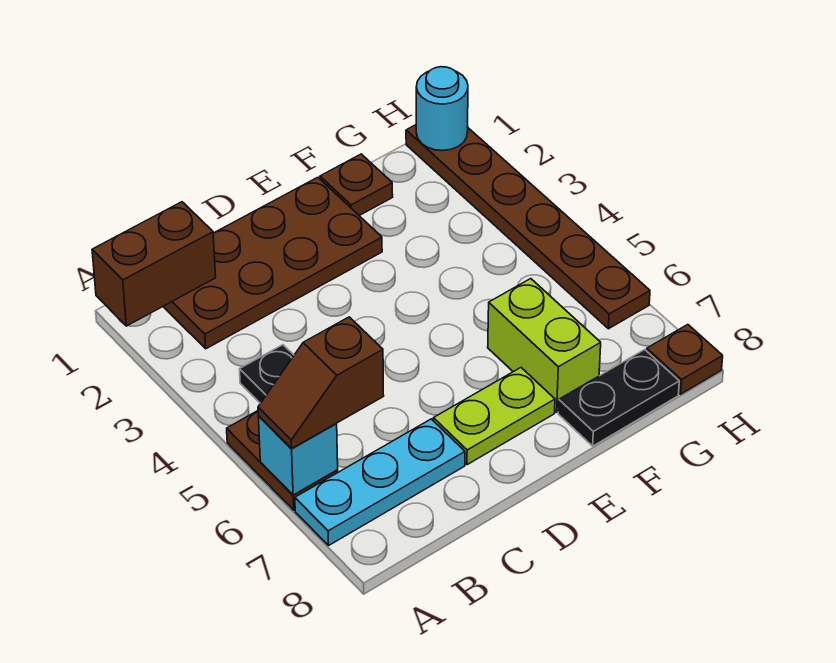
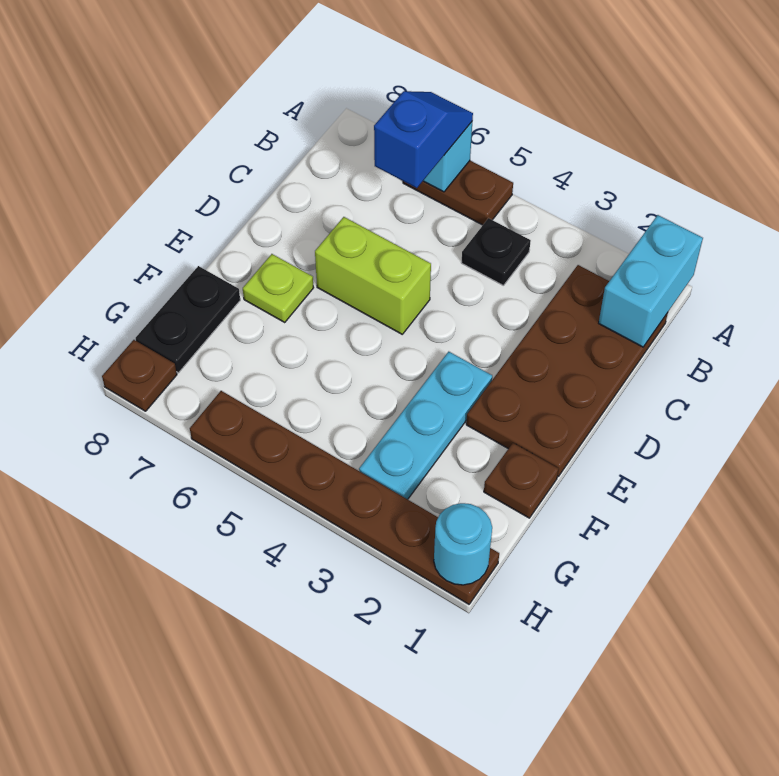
brown brick A1:B1 level 2 -> cyan brick A1:B1 level 2
brown slope A6:B6 level 3 top B -> blue slope A6:B6 level 3 top B
cyan plate A7:C7 level 1 -> cyan plate E3:G3 level 1
lime plate D7:E7 level 1 -> lime plate E7 level 1
lime brick F6:F7 level 1 -> lime brick D5:D6 level 1

